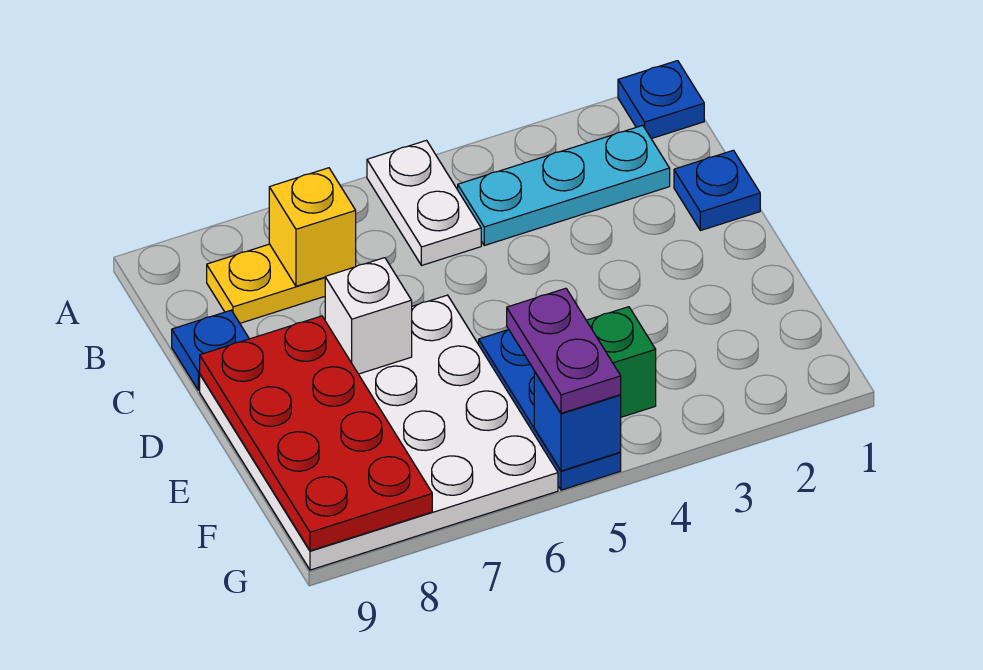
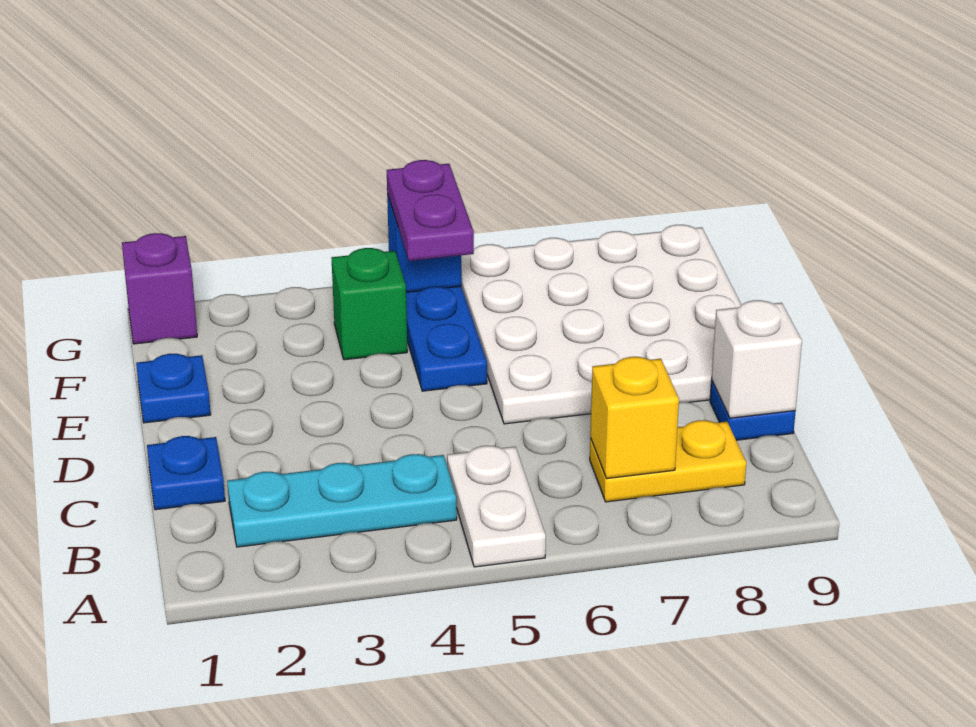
blue plate A1 level 1 -> blue plate E1 level 1
white brick D7 level 2 -> white brick C9 level 2
red plate D8:G9 level 2 -> none
none -> purple brick G1 level 1

